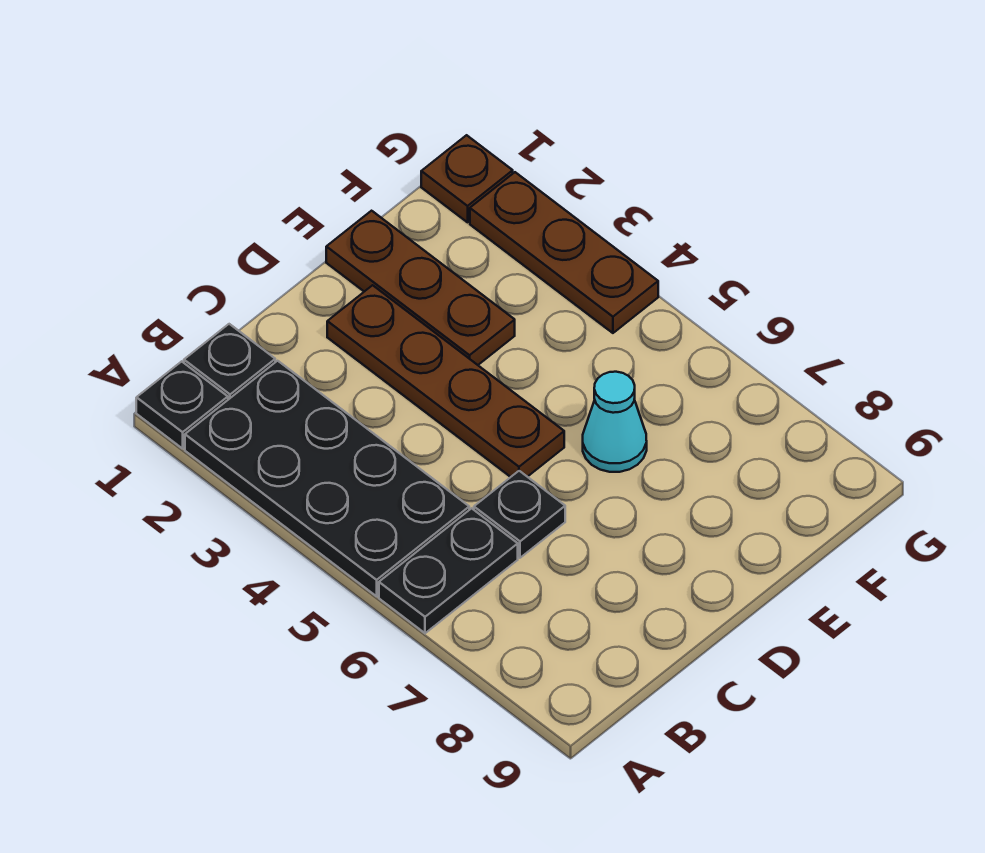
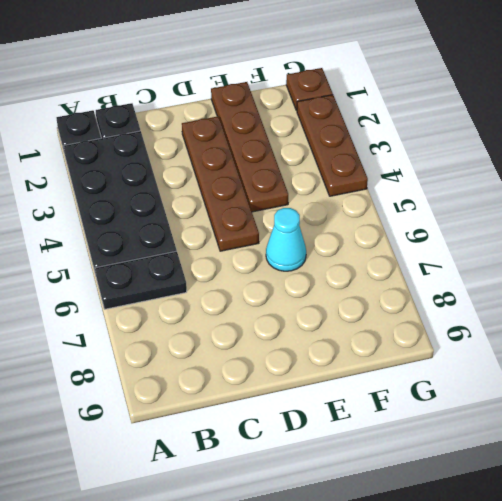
black plate C6 level 1 -> none
brown plate E1:E3 level 1 -> brown plate E1:E4 level 1

